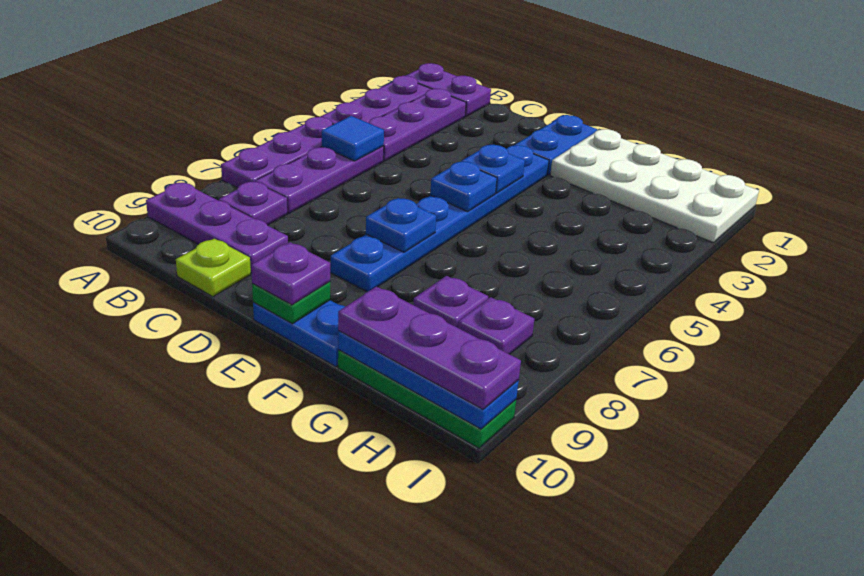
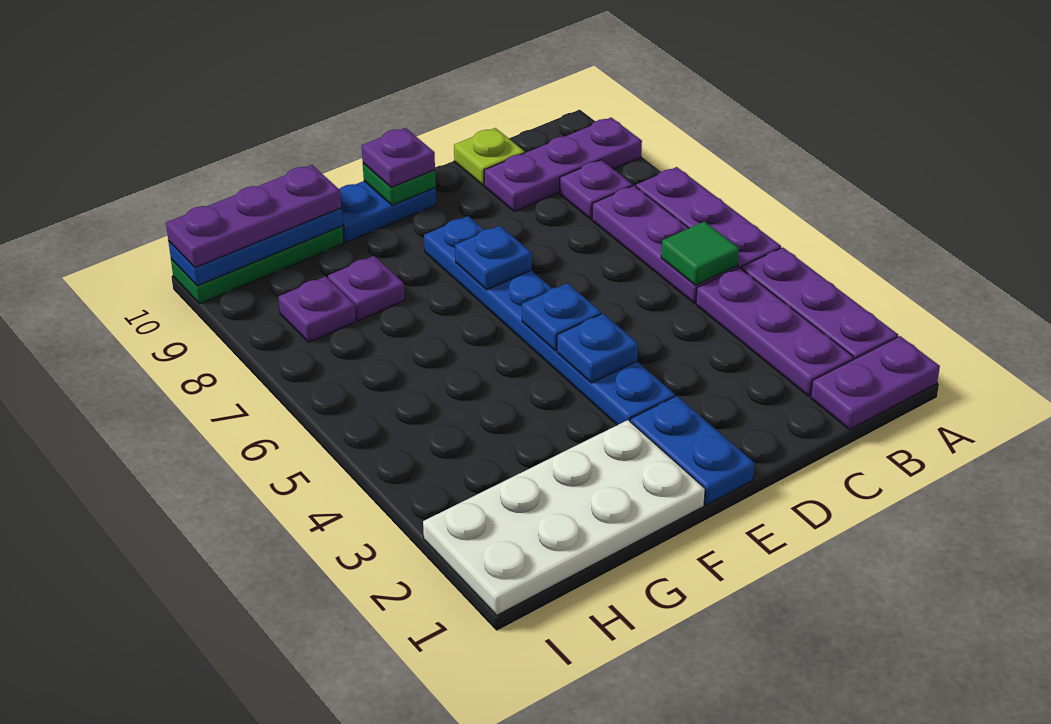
blue tile B5 level 2 -> green tile B5 level 2

